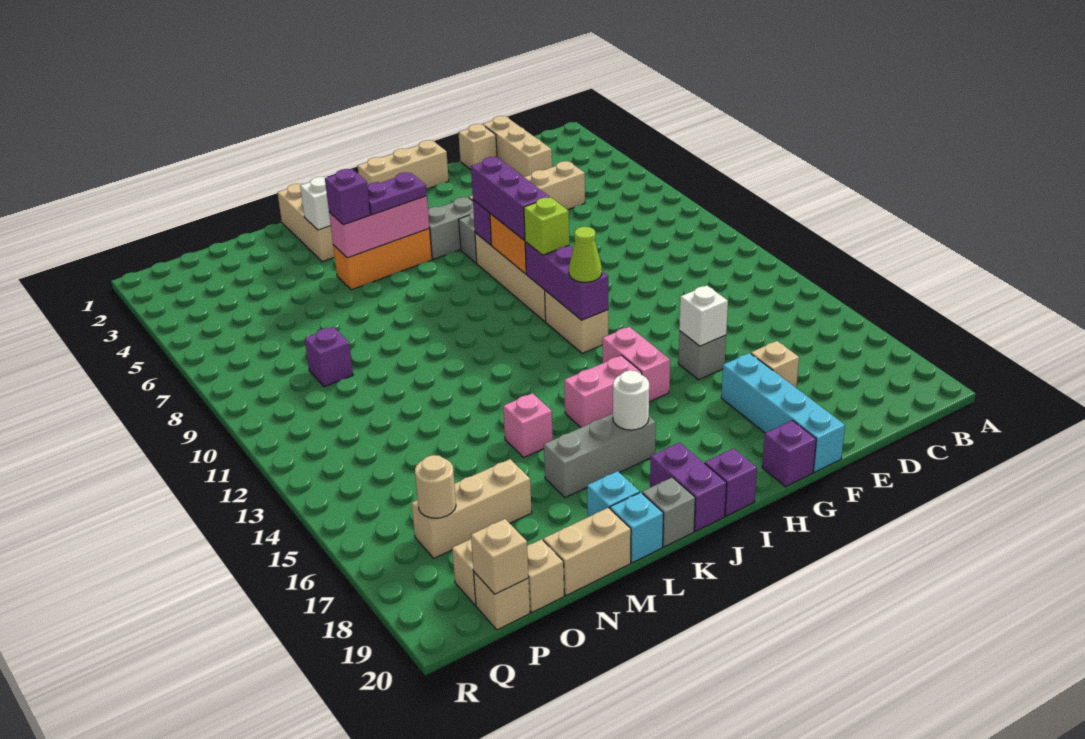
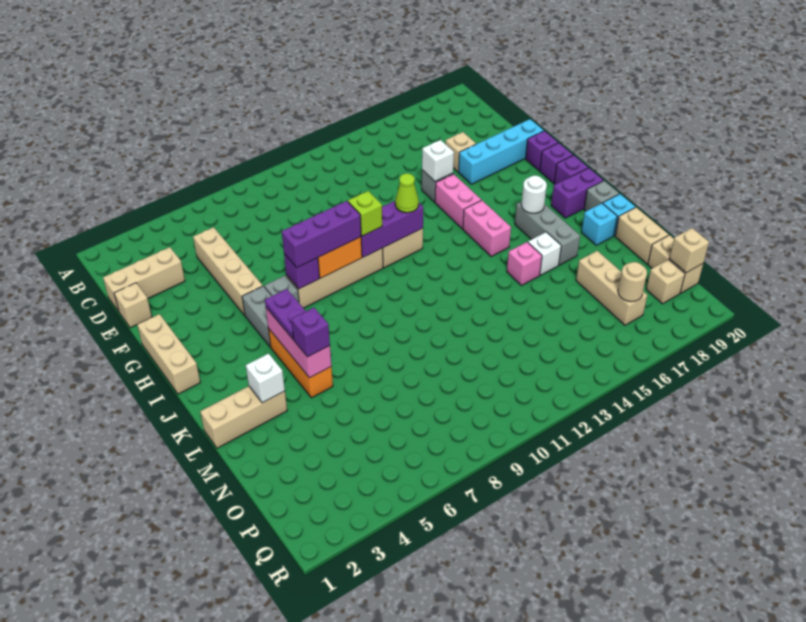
pink brick H14:H15 level 1 -> pink brick G15:H15 level 1
none -> white brick L16 level 1
purple brick O9 level 1 -> purple brick H20 level 1

